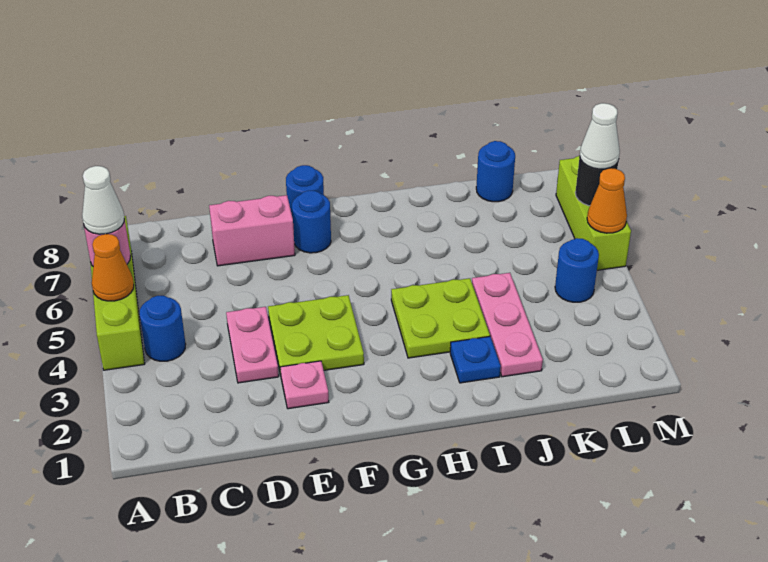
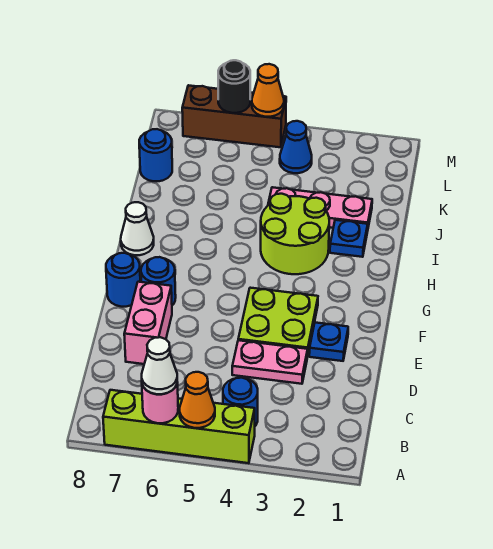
pink plate E2 level 1 -> blue plate E2 level 1
lime plate H3:I4 level 1 -> lime round brick H3:I4 level 1
blue round brick L4 level 1 -> blue cone L4 level 1
lime brick M5:M7 level 1 -> brown brick M5:M7 level 1
white cone M6 level 3 -> white cone H8 level 1

